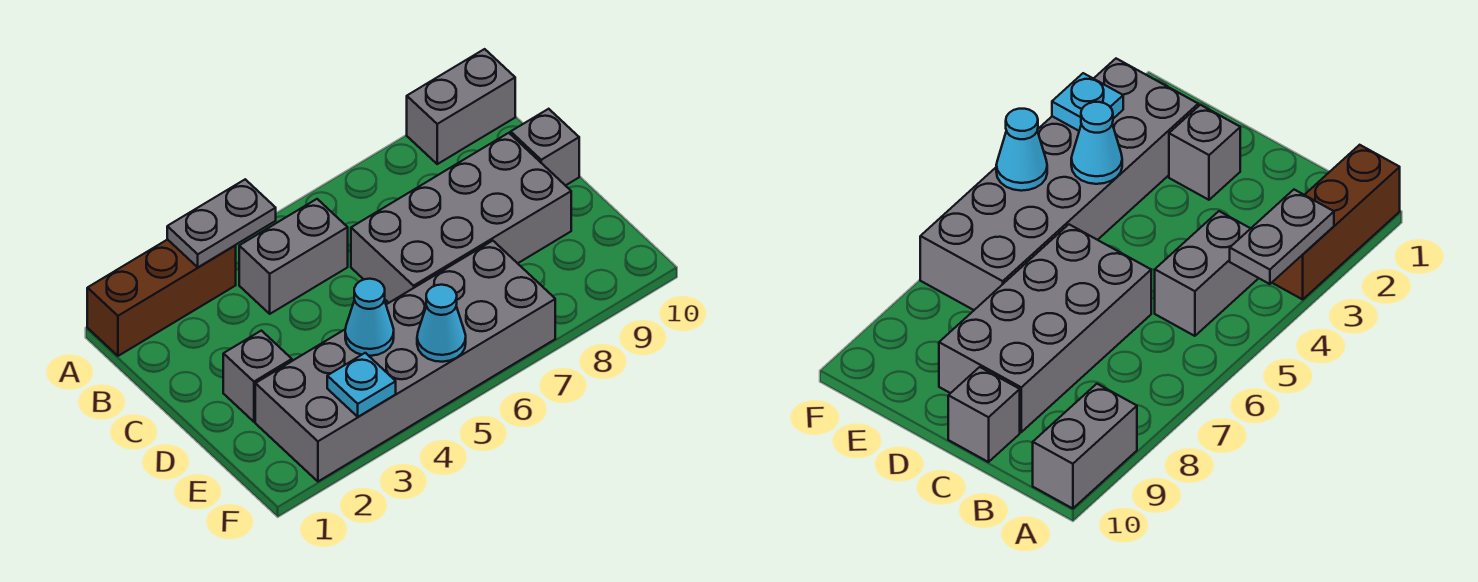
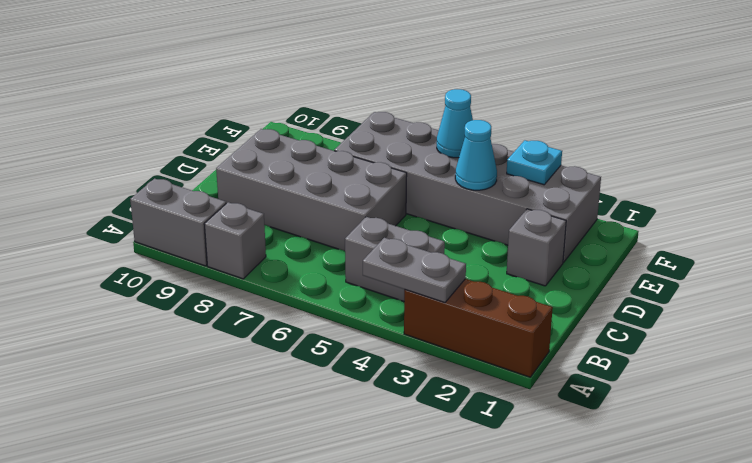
grey brick C10 level 1 -> grey brick A8 level 1

